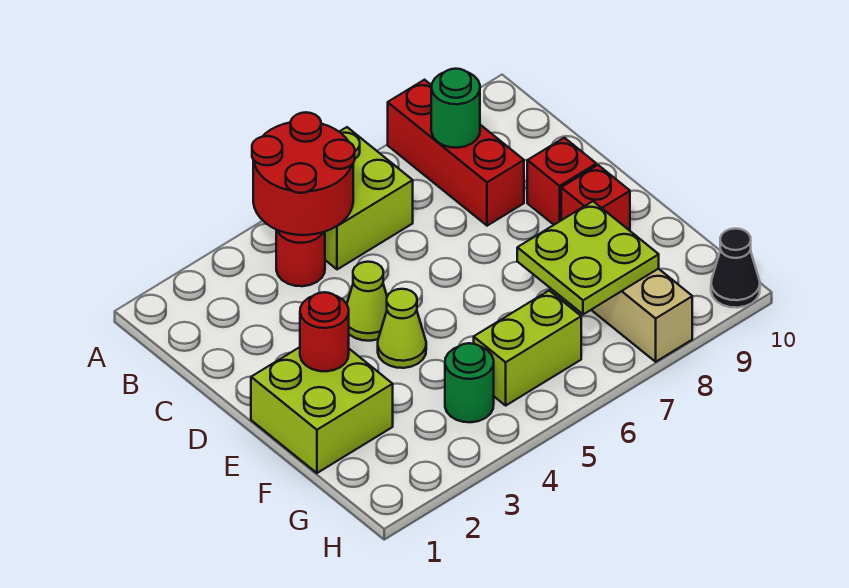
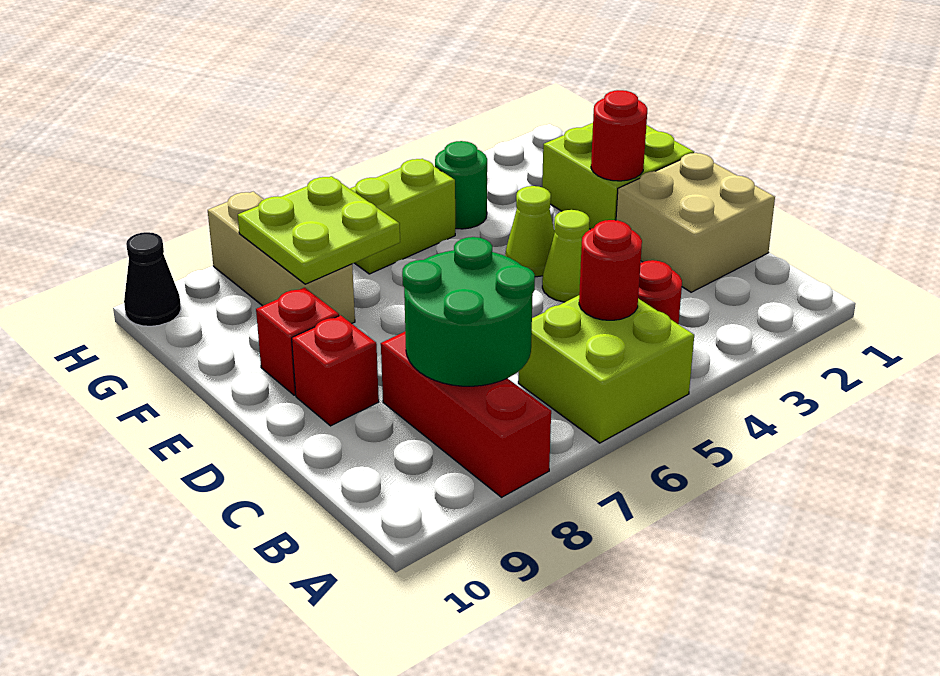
red round brick A4:B5 level 2 -> red round brick B5 level 2
green round brick B8 level 2 -> green round brick B7:C8 level 2
none -> tan brick C1:D2 level 1

